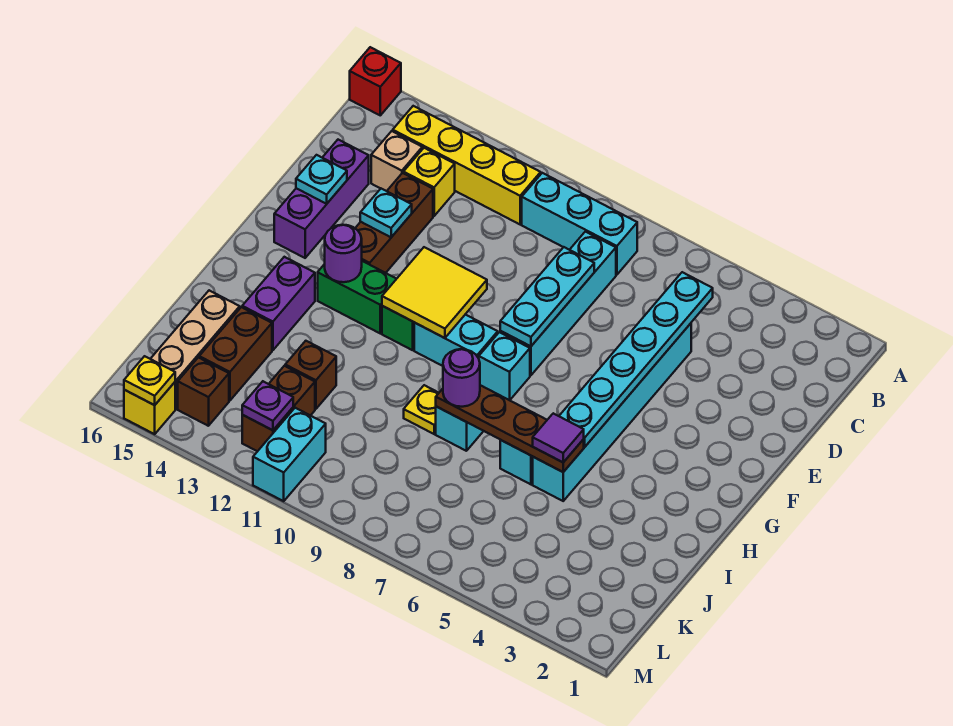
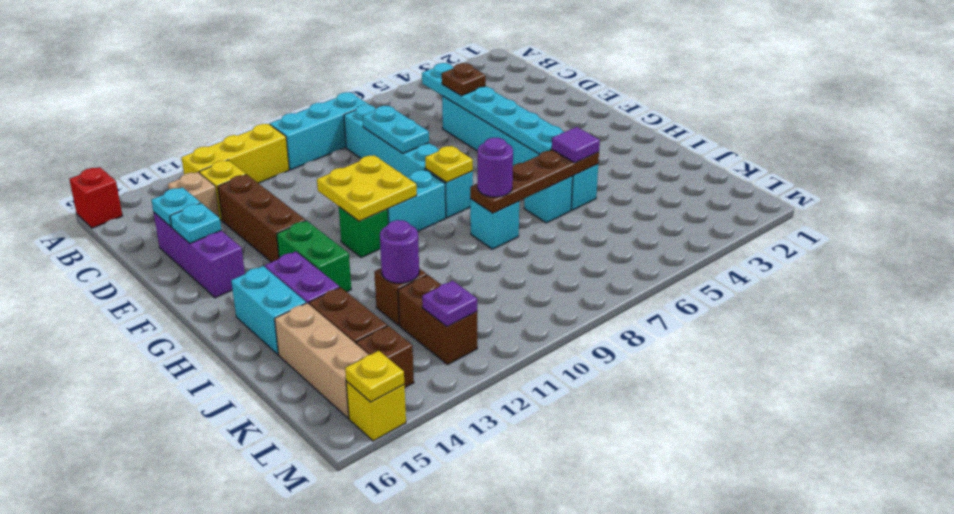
yellow brick B11:B14 level 1 -> yellow brick B11:B13 level 1
none -> brown plate D5 level 3
cyan plate D8:F8 level 2 -> cyan plate D8:E8 level 2
cyan plate E13 level 2 -> cyan plate D15 level 2
yellow tile F10:G11 level 2 -> yellow plate F10:G11 level 2
green brick G12:G13 level 1 -> green brick G13:H13 level 1
purple round brick G13 level 2 -> purple round brick J12 level 2
yellow plate I9 level 1 -> yellow plate G8 level 2
cyan brick L11:M11 level 1 -> cyan brick H15:I15 level 1

